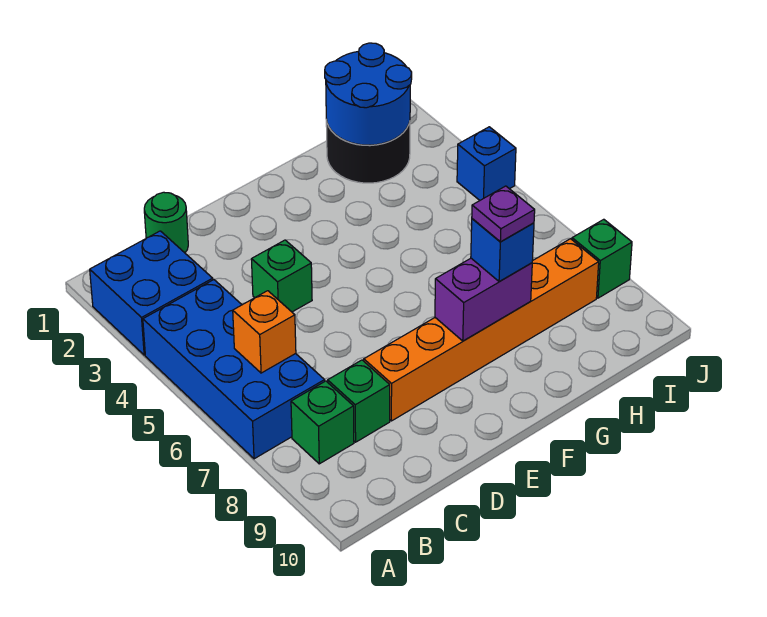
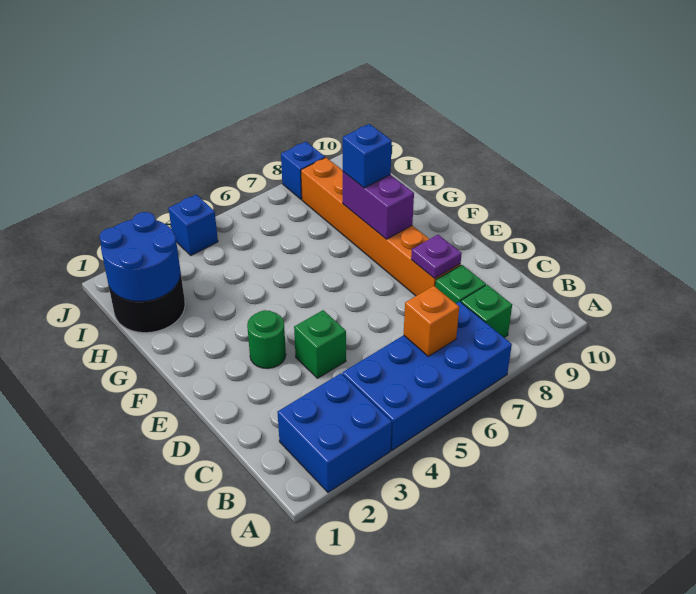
green round brick C1 level 1 -> green round brick E3 level 1
purple plate G8 level 4 -> purple plate D8 level 2
green brick J8 level 1 -> blue brick J8 level 1

